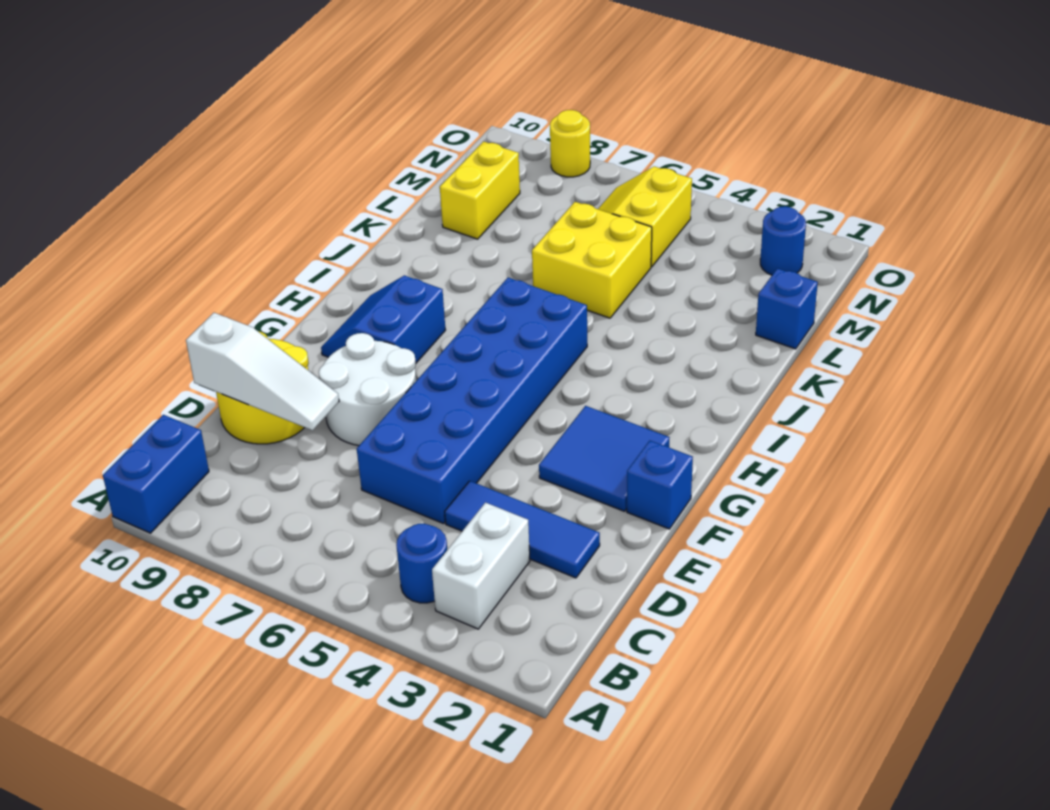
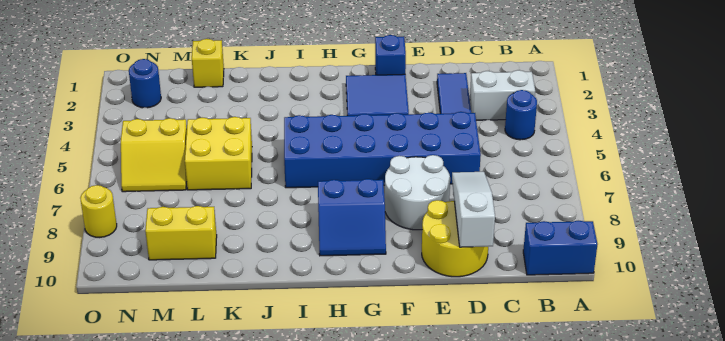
blue brick L1 level 1 -> yellow brick L1 level 1

